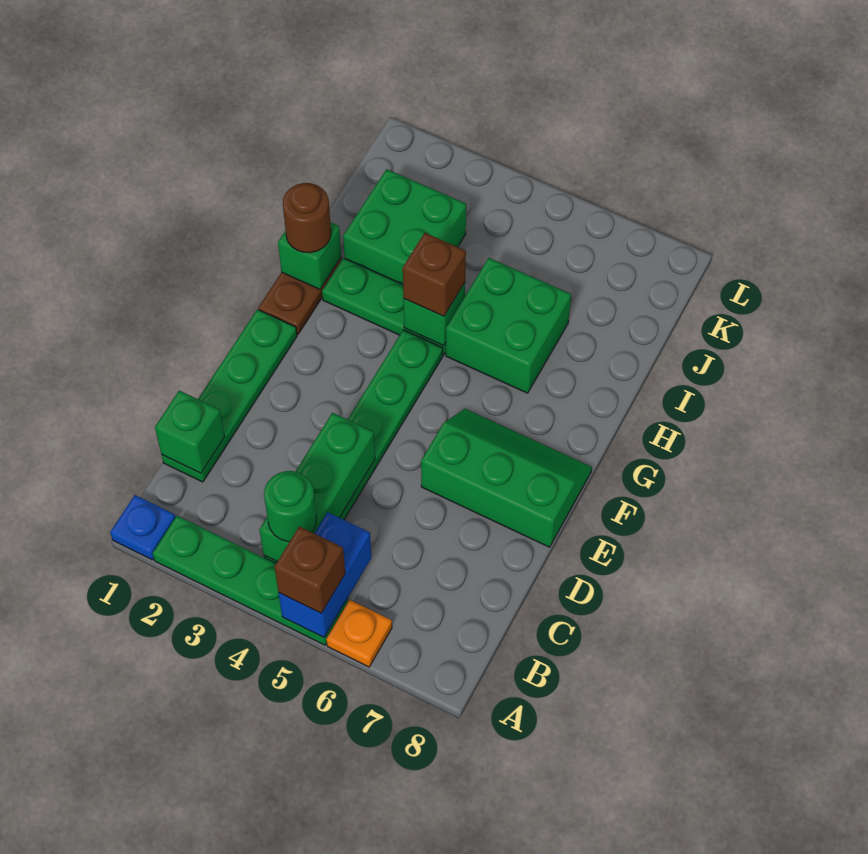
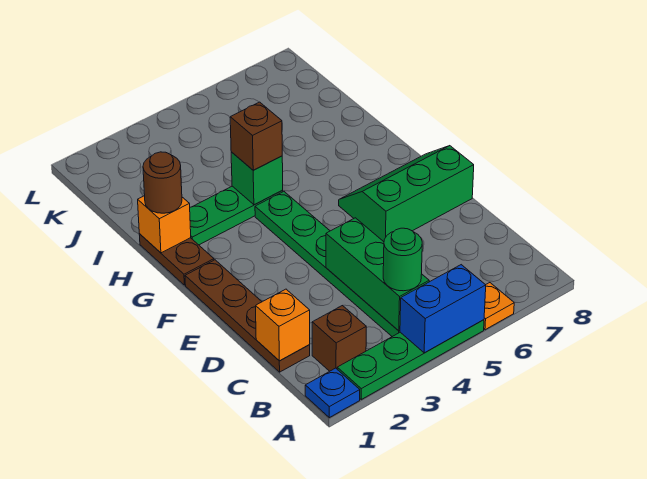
blue brick A5:B5 level 2 -> blue brick A4:A5 level 2
brown brick A5 level 3 -> brown brick B2 level 1
green plate C1:F1 level 1 -> brown plate C1:F1 level 1
green brick C1 level 2 -> orange brick C1 level 2
green brick H1 level 2 -> orange brick H1 level 2
green brick H5:I6 level 1 -> none
green brick I2:J3 level 1 -> none

